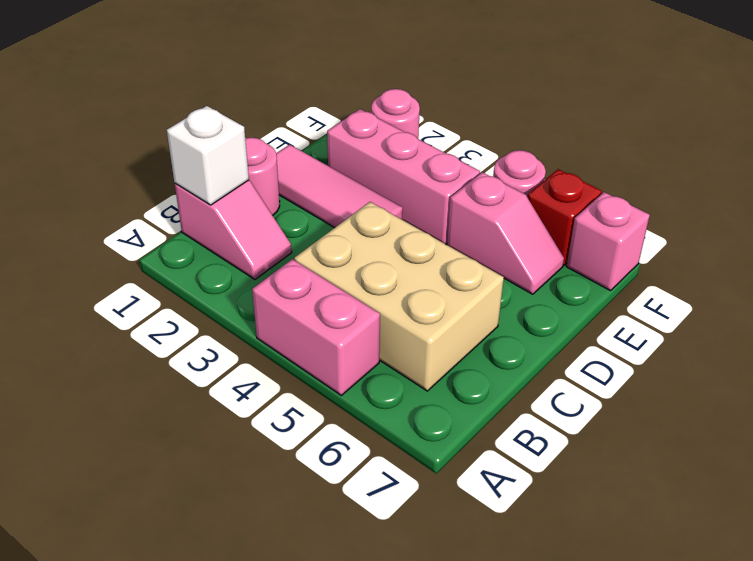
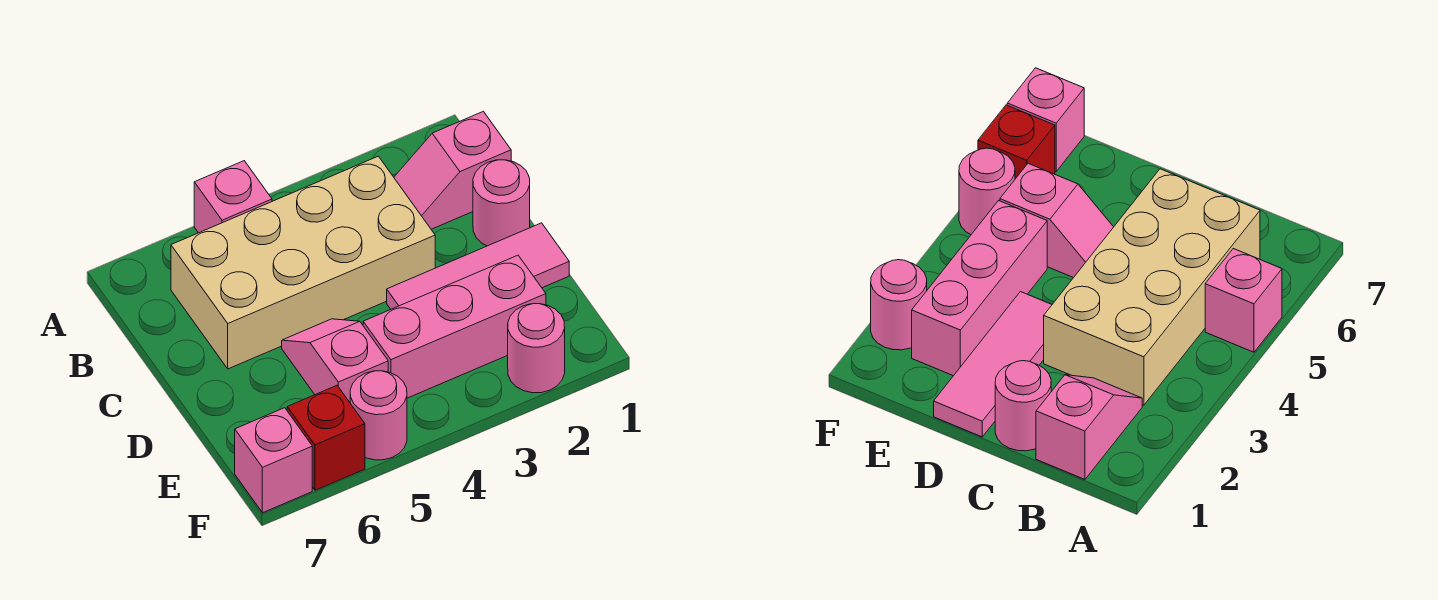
pink brick A4:A5 level 1 -> pink brick A5 level 1
white brick B1 level 2 -> none
tan brick B4:C6 level 1 -> tan brick B3:C6 level 1
pink slope E5:E6 level 1 top 5 -> pink slope D5:E5 level 1 top E

